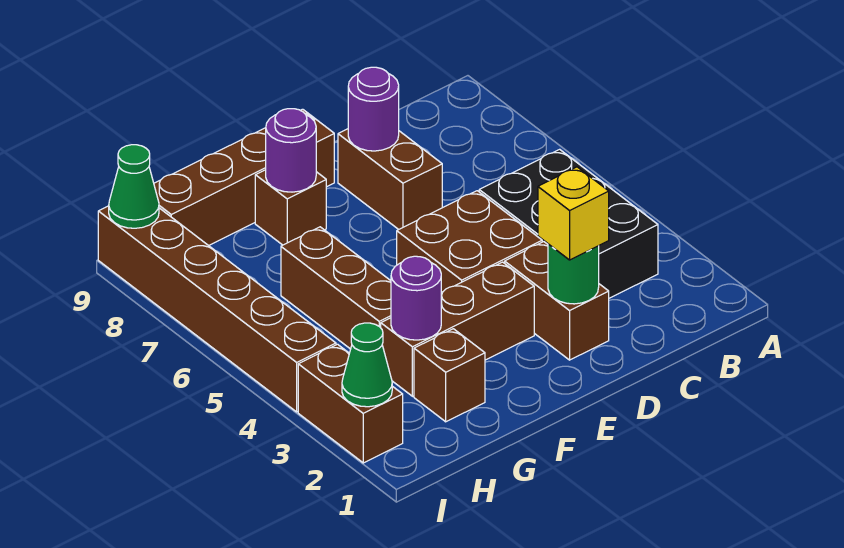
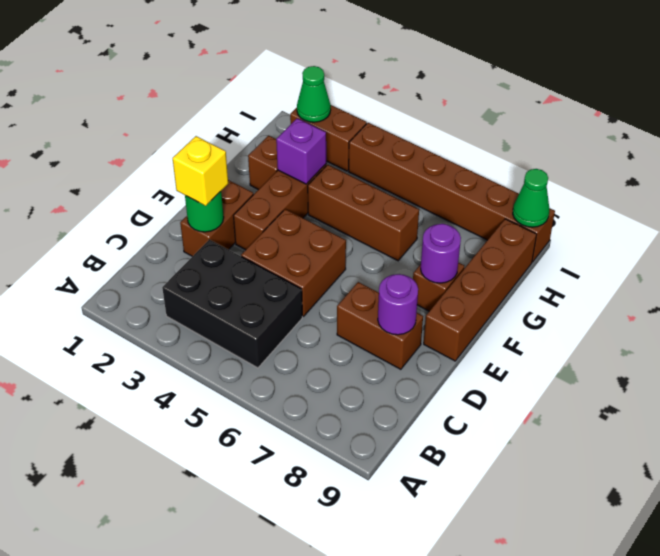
brown brick D2:D3 level 1 -> brown brick D2:E2 level 1
purple round brick G3 level 2 -> purple brick G3 level 2

